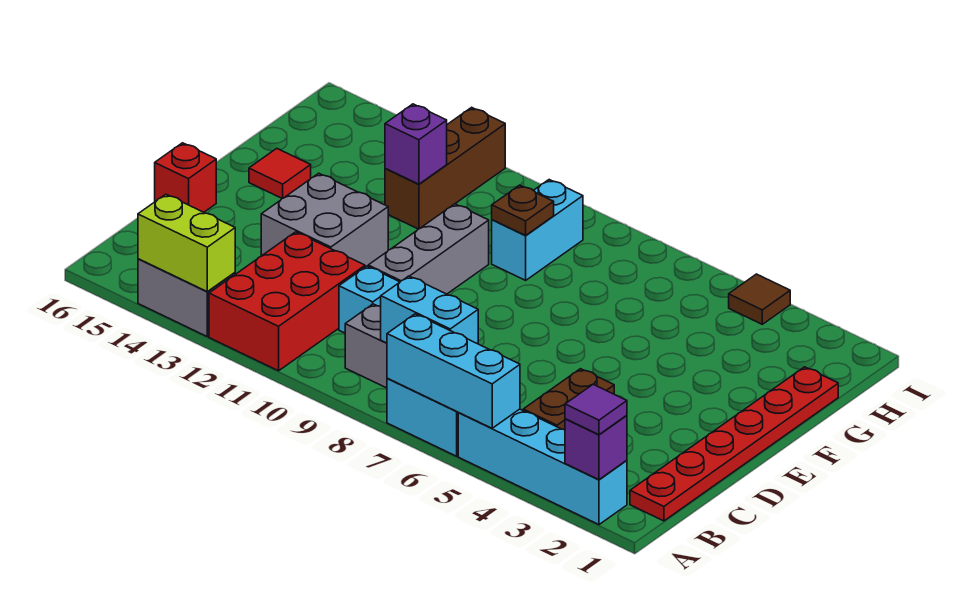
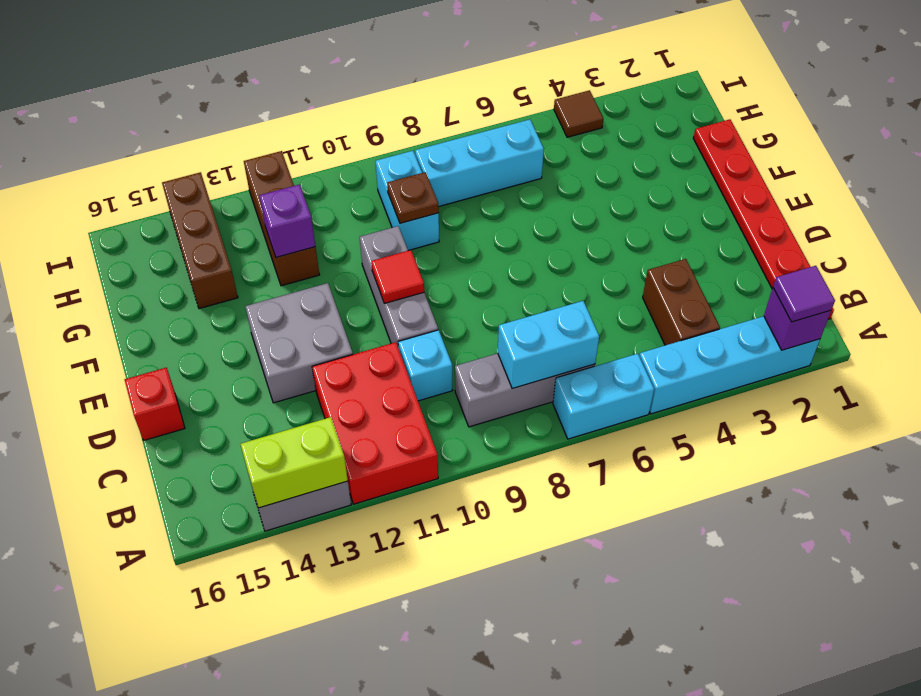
cyan brick A5:A7 level 2 -> cyan brick H6:H8 level 1
red tile F15 level 1 -> red tile E10 level 2
none -> brown brick G14:I14 level 1

